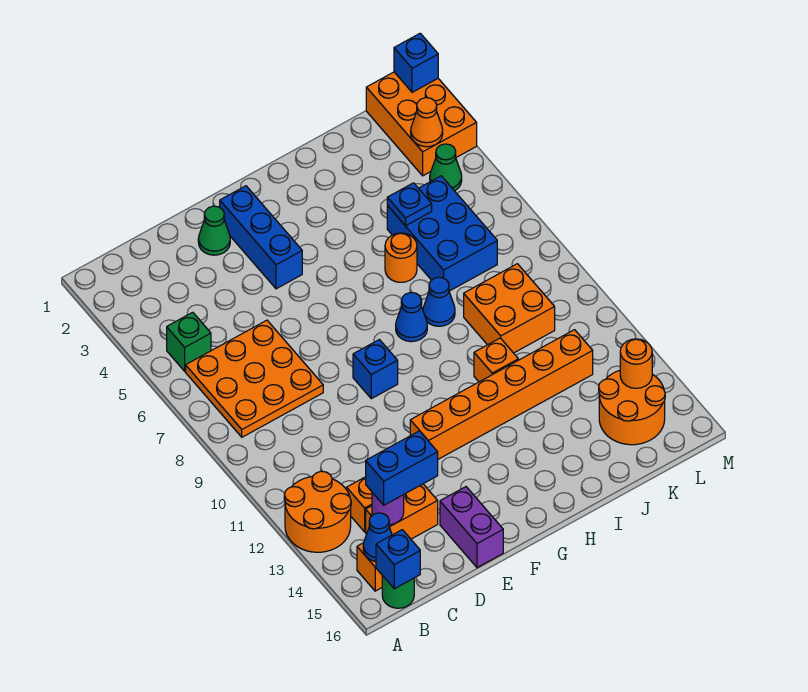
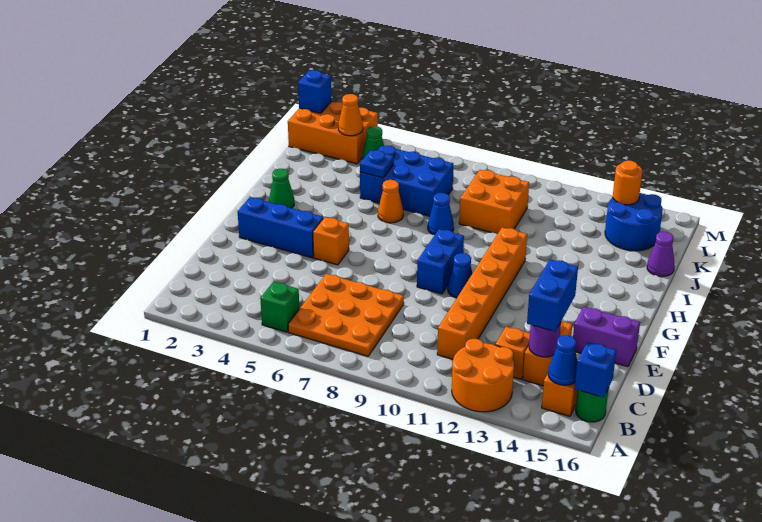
green cone E2 level 1 -> green cone H2 level 1
blue brick F9 level 1 -> blue brick F9:G9 level 1
orange brick F12:K12 level 1 -> orange brick C11:H11 level 1
blue cone H8 level 1 -> blue cone F10 level 1
orange round brick I6 level 1 -> orange cone I6 level 1
orange brick I11 level 1 -> orange brick F5 level 1
none -> purple cone J16 level 1
orange round brick K14:L15 level 1 -> blue round brick K14:L15 level 1

